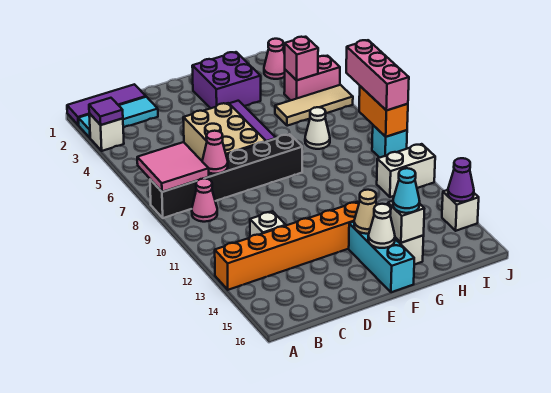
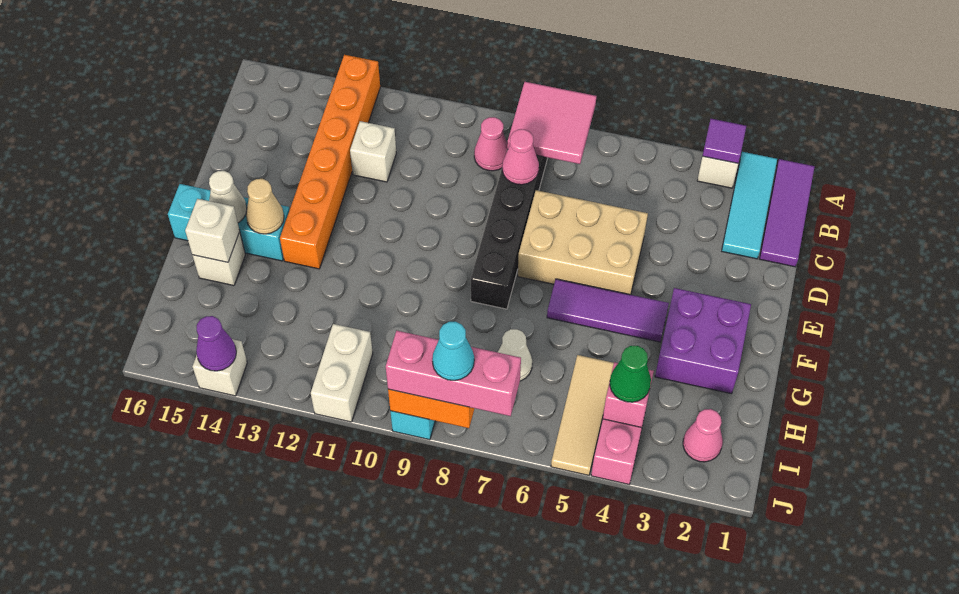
cyan cone G15 level 3 -> cyan cone J8 level 4
none -> green cone I4 level 3

